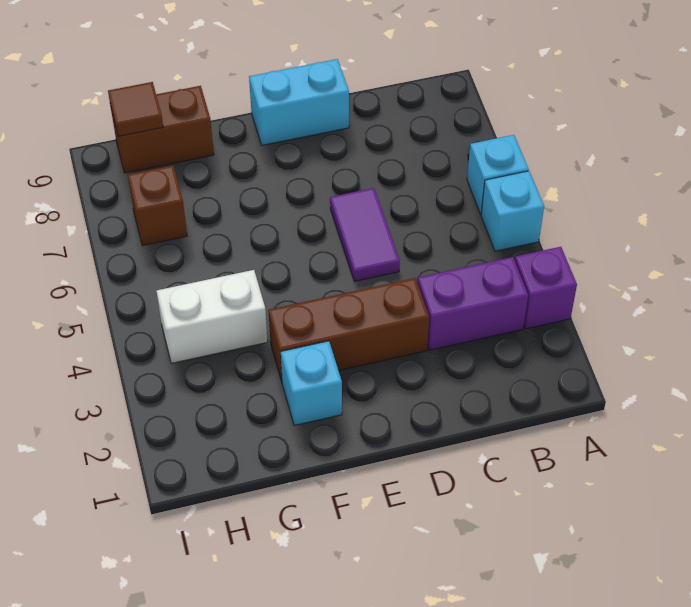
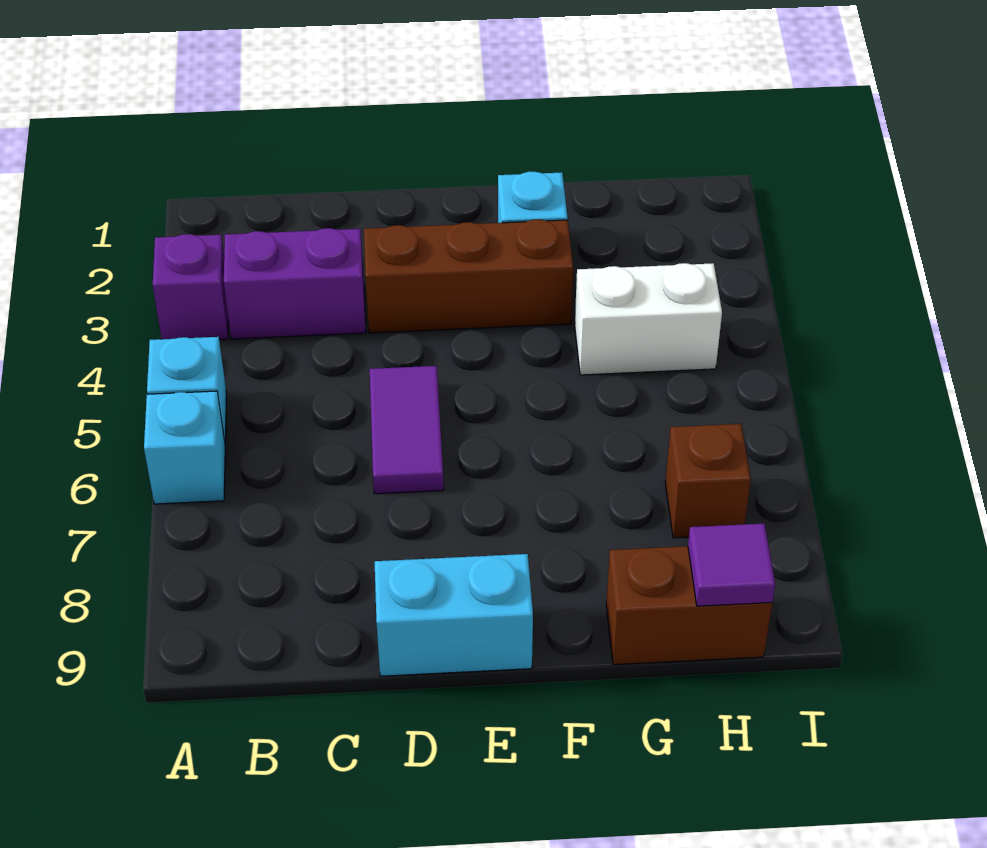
brown tile H9 level 2 -> purple tile H9 level 2

